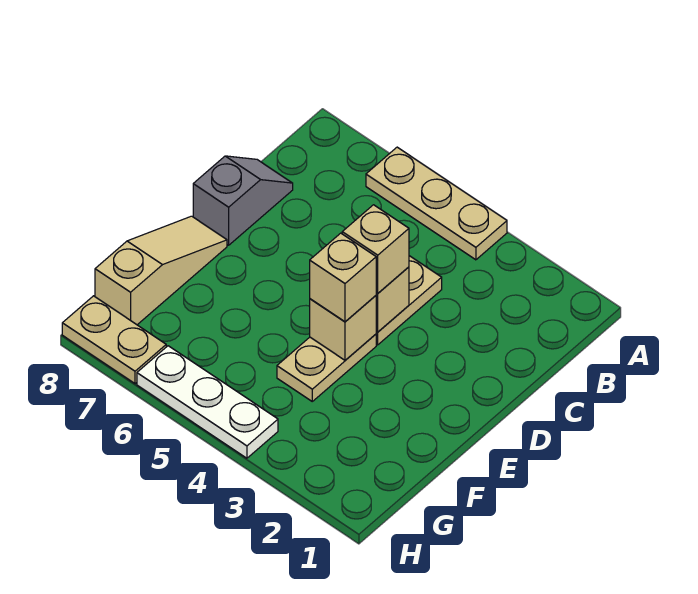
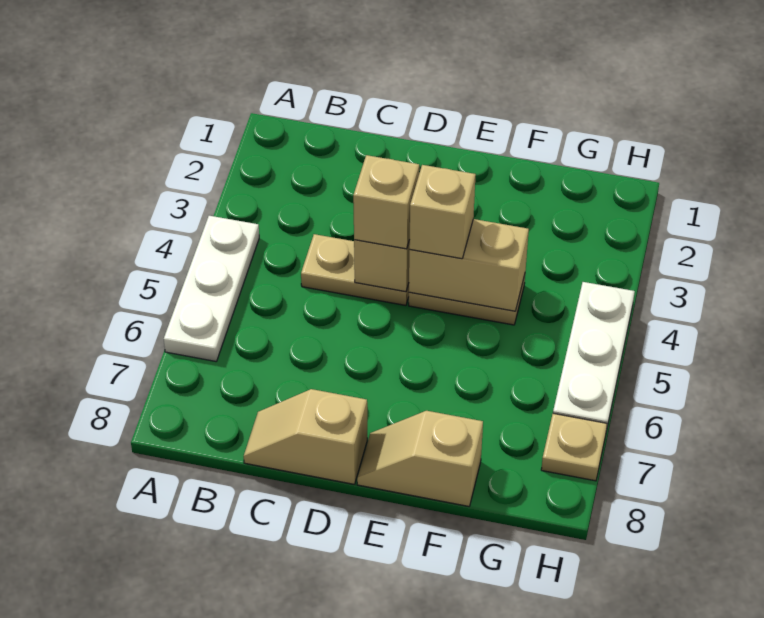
tan plate A4:A6 level 1 -> white plate A4:A6 level 1
grey slope C8:D8 level 1 top D -> tan slope C8:D8 level 1 top D
tan brick E4 level 2 -> tan brick E4:F4 level 2
tan slope E8:G8 level 1 top G -> tan slope E8:F8 level 1 top F
tan plate H7:H8 level 1 -> tan plate H7 level 1

